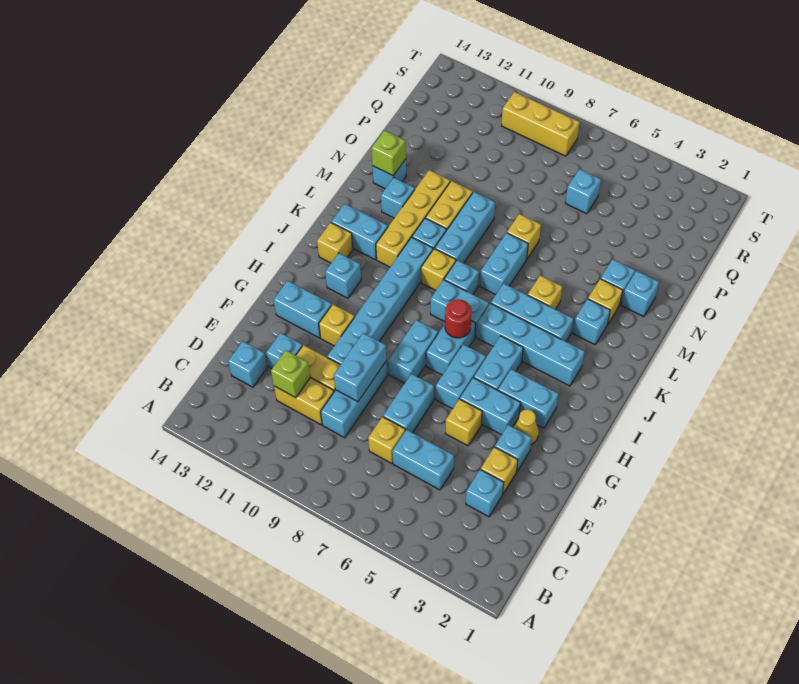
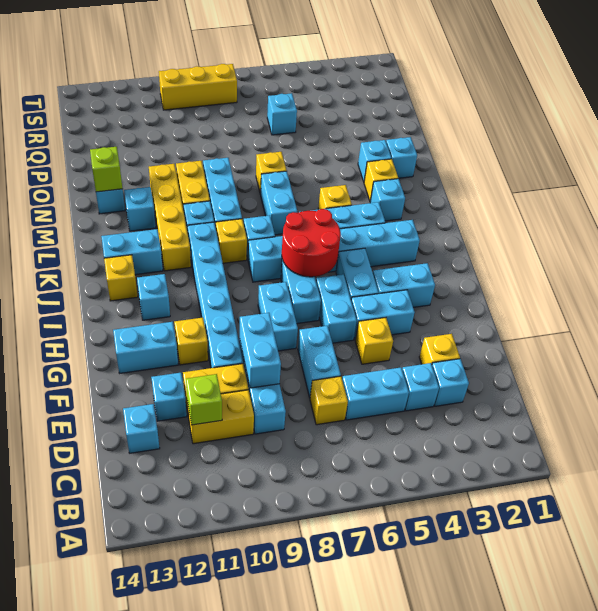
cyan brick F3 level 1 -> cyan brick D4 level 1
yellow cone G3 level 1 -> none
red round brick I7 level 2 -> red round brick I6:J7 level 2

